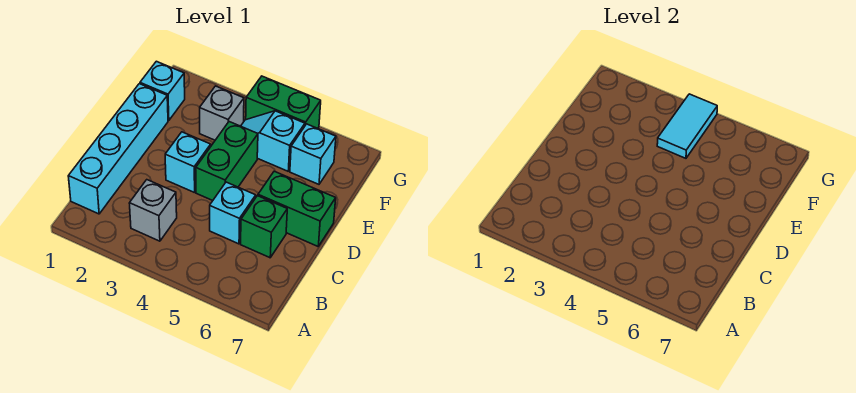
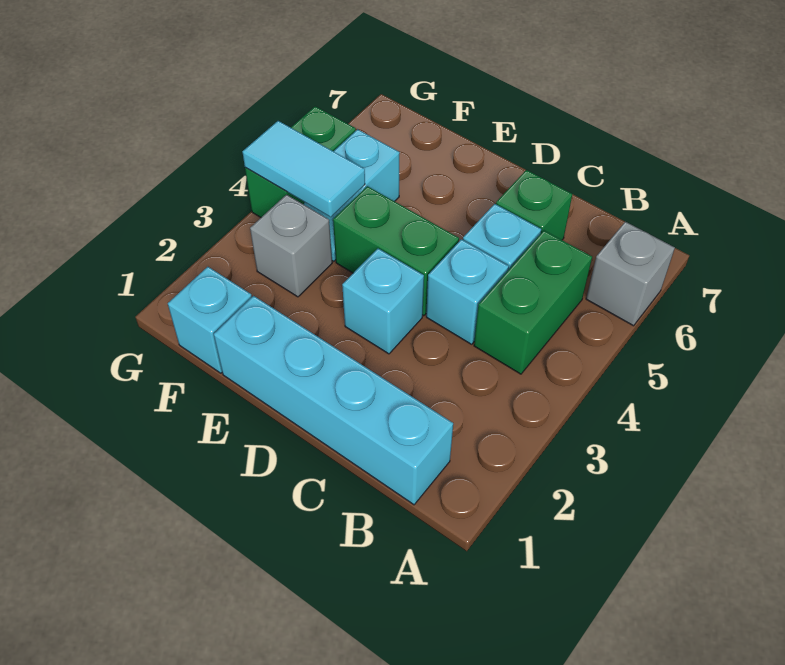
grey brick B3 level 1 -> grey brick A6 level 1
green brick D6:D7 level 1 -> green brick B4:B5 level 1
cyan brick F6 level 1 -> cyan brick C4 level 1

